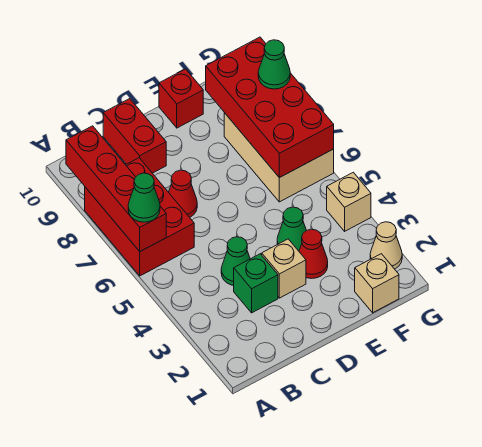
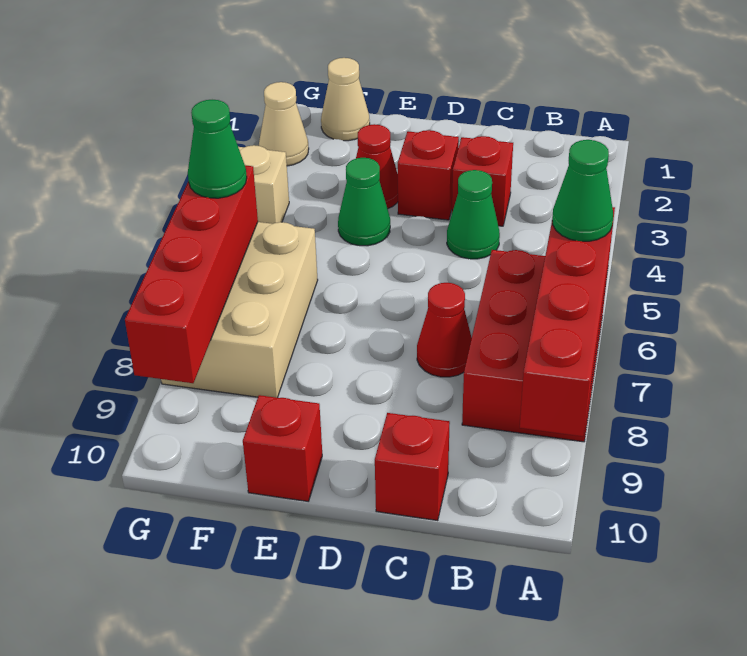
green brick C3 level 1 -> red brick C3 level 1
red brick C9:C10 level 1 -> red brick C10 level 1
tan brick D3 level 1 -> red brick D3 level 1
tan brick F1 level 1 -> tan cone F1 level 1
red brick F6:G9 level 2 -> red brick G6:G9 level 2
green cone G8 level 3 -> green cone G6 level 3

